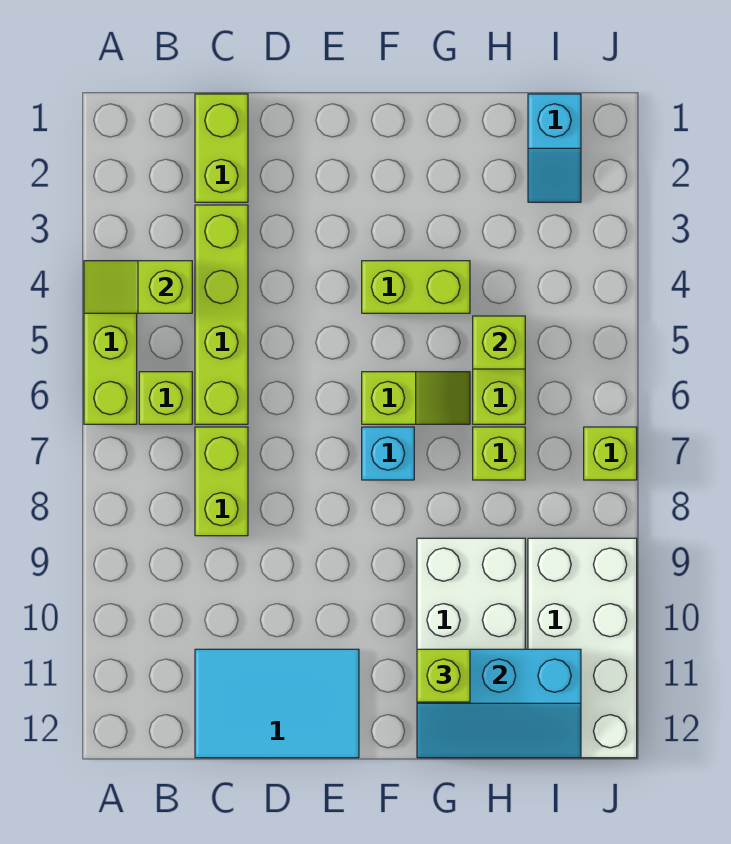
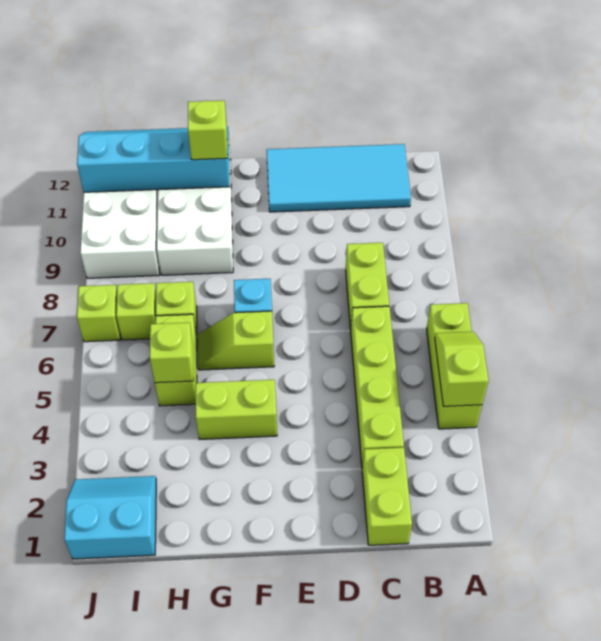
lime slope A4:B4 level 2 top B -> lime slope A4:A5 level 2 top 4
lime brick B6 level 1 -> lime brick I7 level 1
cyan tile C11:E12 level 1 -> cyan tile B11:E12 level 1
cyan slope G11:I12 level 2 top 11 -> cyan slope G11:J12 level 2 top 11
cyan slope I1:I2 level 1 top 1 -> cyan slope I1:J2 level 1 top 1

